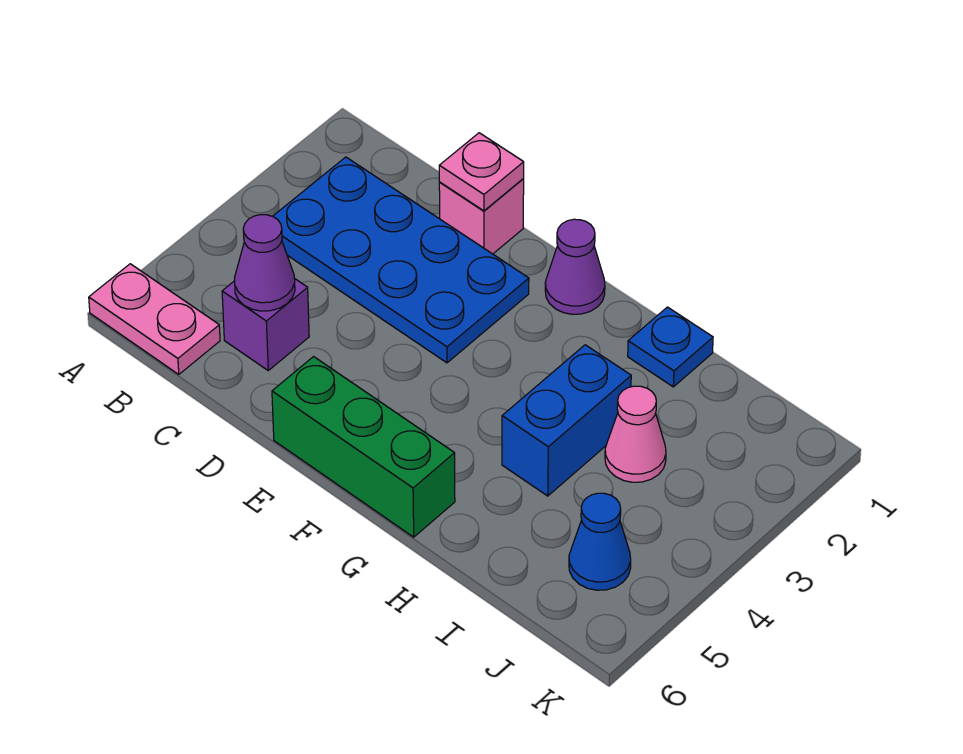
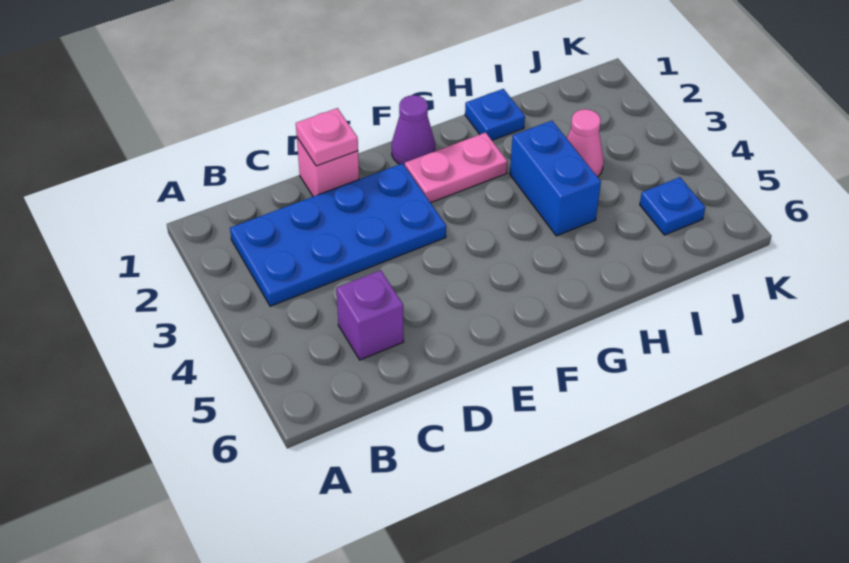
pink plate A6:B6 level 1 -> pink plate F2:G2 level 1
purple cone C5 level 2 -> none
green brick E6:G6 level 1 -> none
blue cone J5 level 1 -> blue plate J5 level 1

